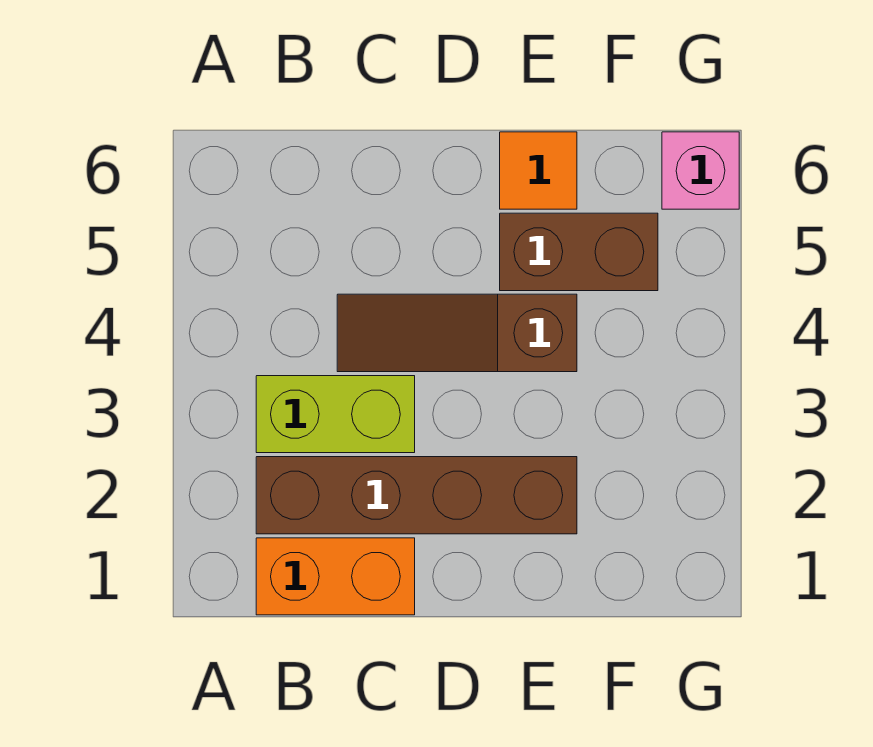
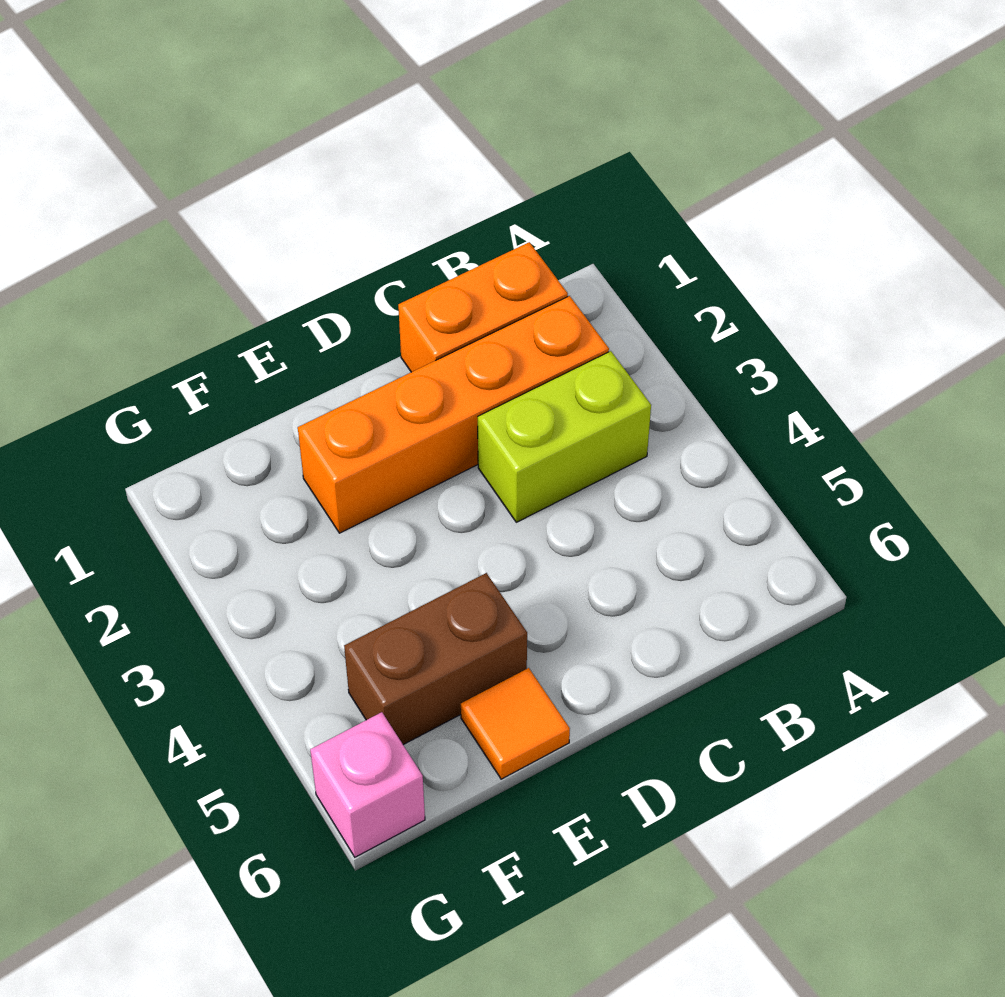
brown brick B2:E2 level 1 -> orange brick B2:E2 level 1
brown slope C4:E4 level 1 top E -> none

